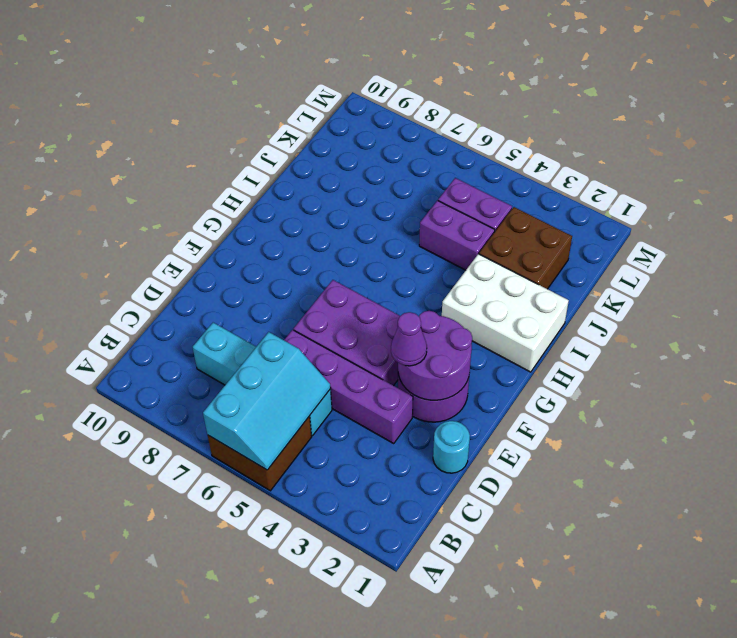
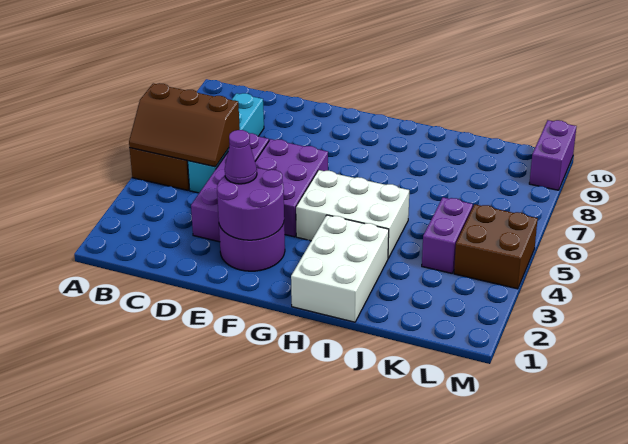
cyan slope A5:C6 level 2 top 6 -> brown slope A5:C6 level 2 top 6
cyan round brick D1 level 1 -> none
none -> white brick G4:I5 level 1
brown brick J2:K3 level 1 -> brown brick L4:M5 level 1
purple brick J4:J5 level 1 -> purple brick M9:M10 level 1

